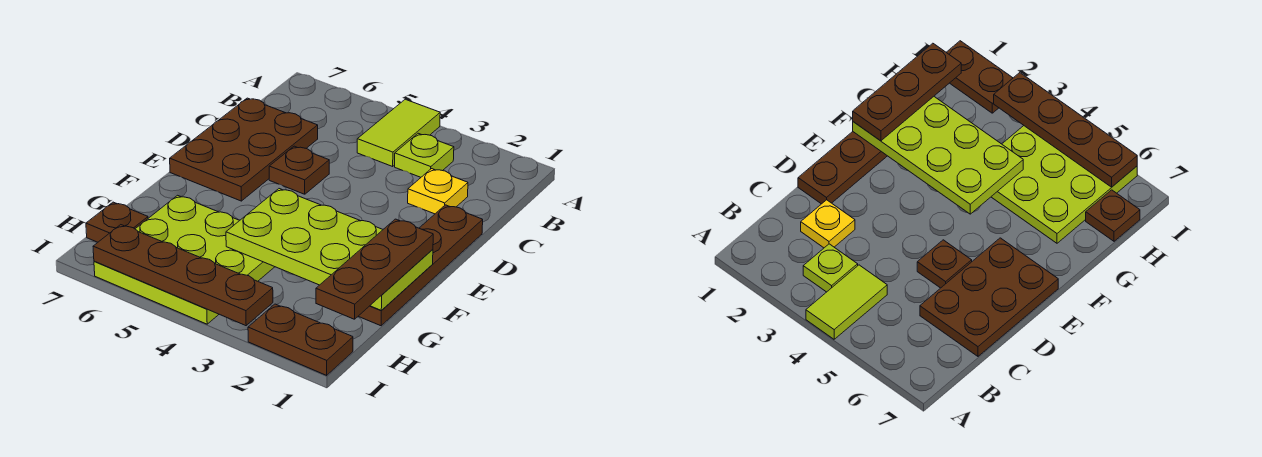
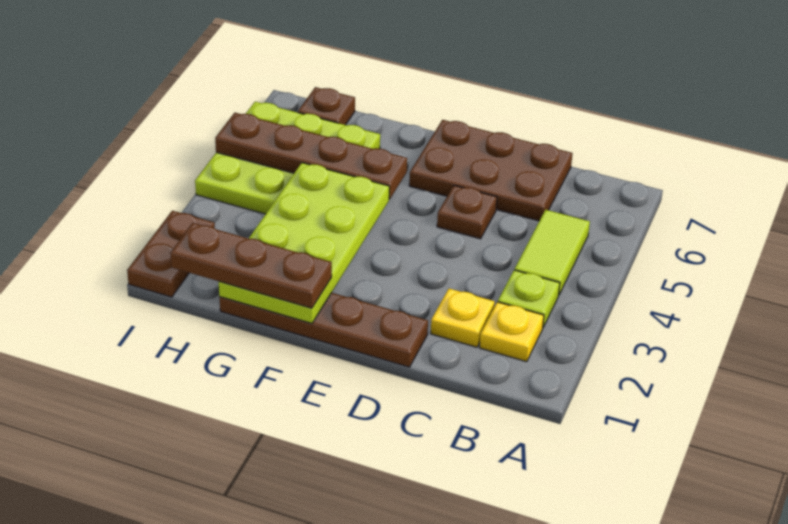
lime tile A4:B4 level 1 -> lime tile B4:B5 level 1
none -> yellow plate B2 level 1
brown plate I3:I6 level 2 -> brown plate F5:I5 level 2

